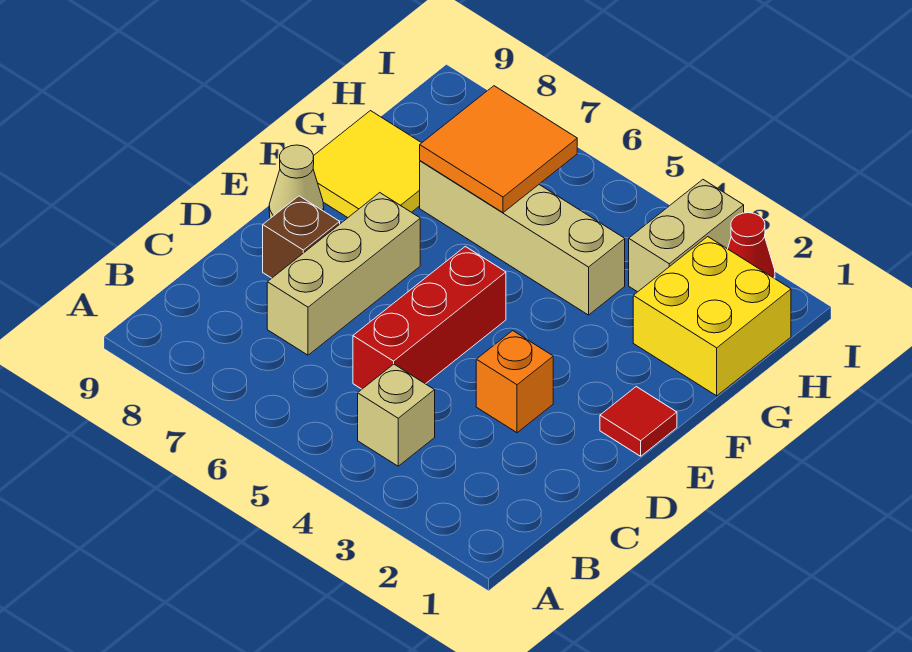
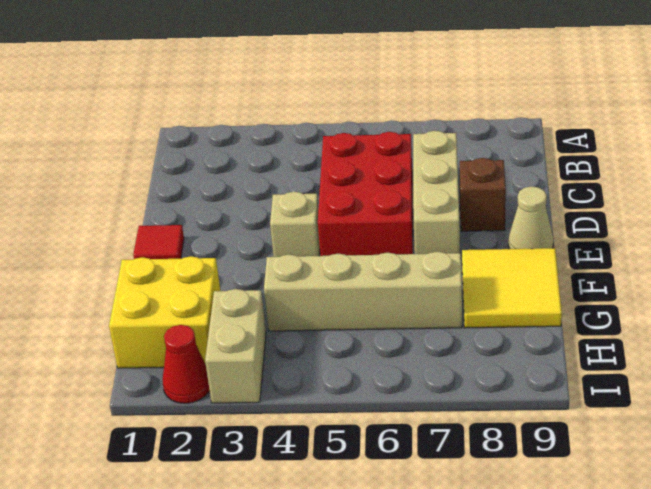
tan brick B4 level 1 -> tan brick E4 level 1
red brick C5:E5 level 1 -> red brick C5:E6 level 1
orange brick D3 level 1 -> none
orange tile G6:H7 level 2 -> none

